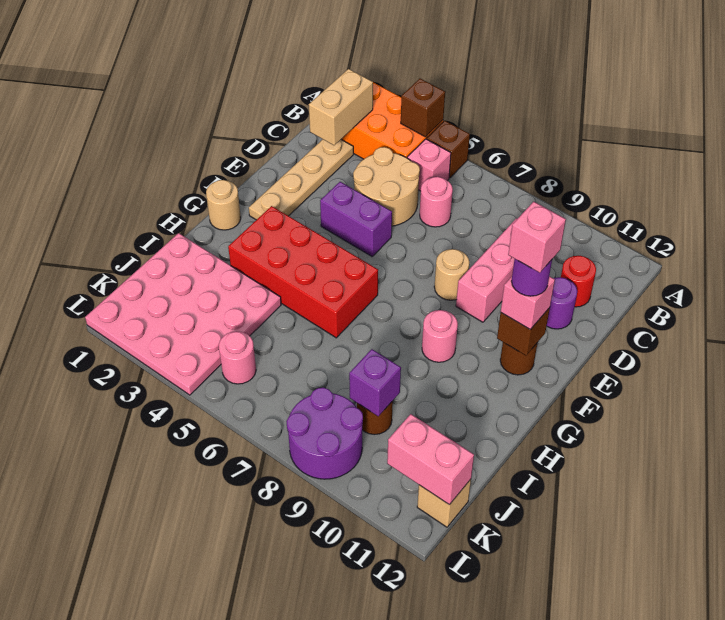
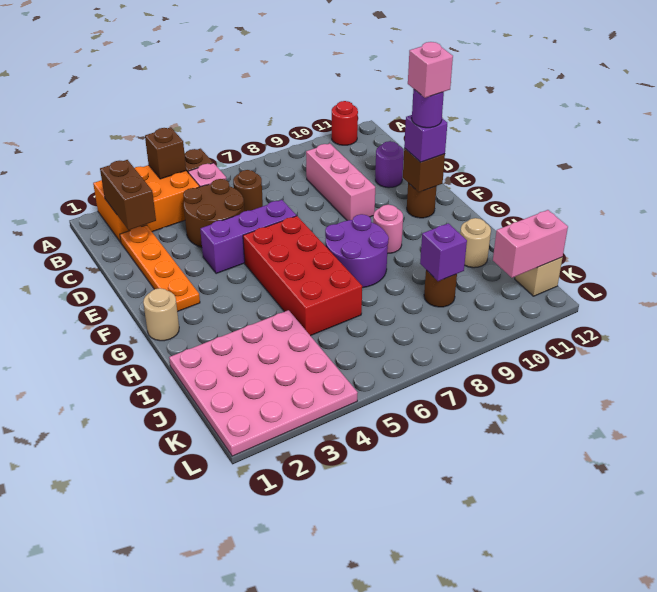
tan brick B2:C2 level 2 -> brown brick B2:C2 level 2
tan plate C2:F2 level 1 -> orange plate C2:F2 level 1
tan round brick C4:D5 level 1 -> brown round brick C4:D5 level 1
pink round brick C6 level 1 -> brown round brick C6 level 1
red round brick C11 level 1 -> red round brick A11 level 1
purple brick E4:E5 level 1 -> purple brick E4:E6 level 1
tan round brick E8 level 1 -> tan round brick I11 level 1
pink brick F11 level 3 -> purple brick F11 level 3
red brick G3:H6 level 1 -> red brick F5:I6 level 1
pink round brick K5 level 1 -> none
purple round brick K8:L9 level 1 -> purple round brick G7:H8 level 1

